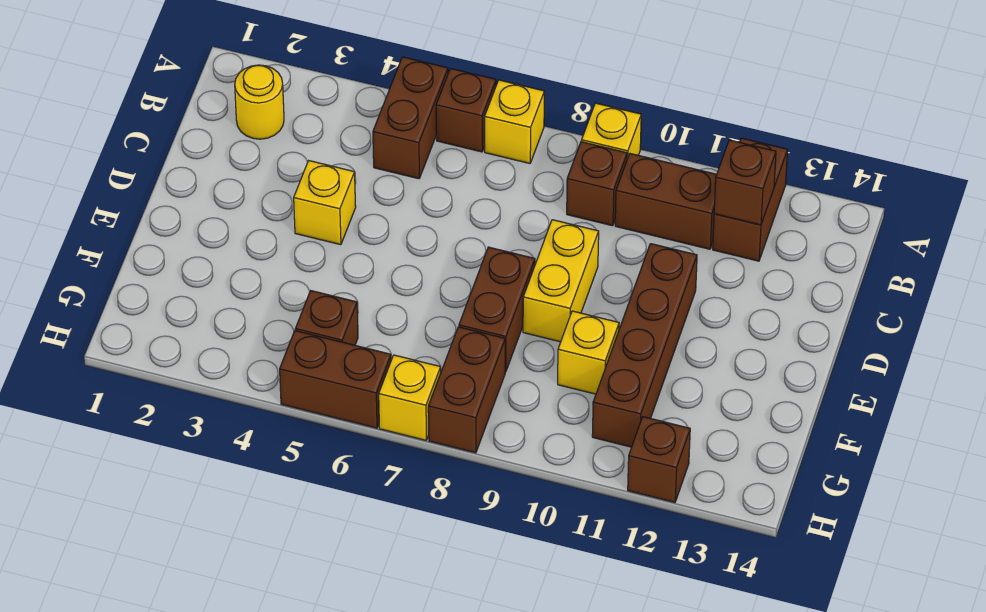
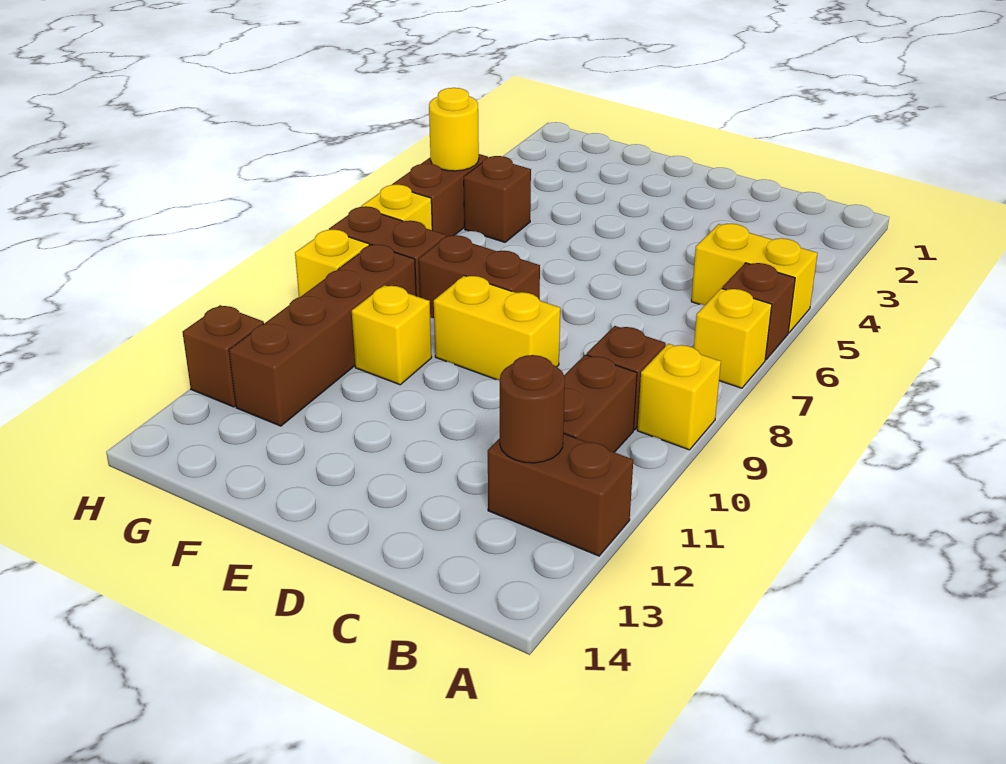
brown brick A5:B5 level 1 -> yellow brick A5:B5 level 1
yellow round brick B2 level 1 -> yellow round brick H5 level 2
brown brick B12 level 2 -> brown round brick B12 level 2
yellow brick D4 level 1 -> yellow brick H9 level 1
brown brick D11:G11 level 1 -> brown brick G9:G12 level 1

